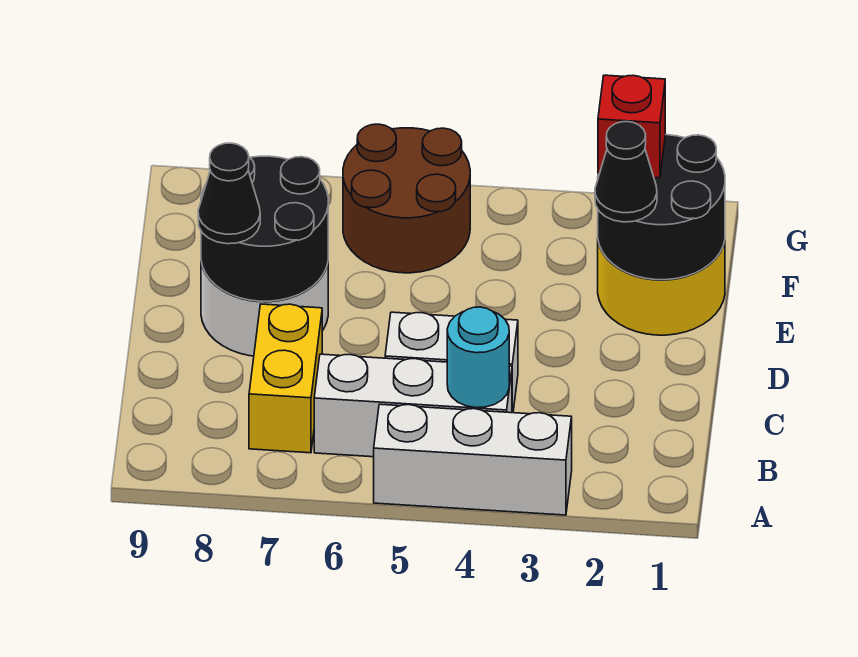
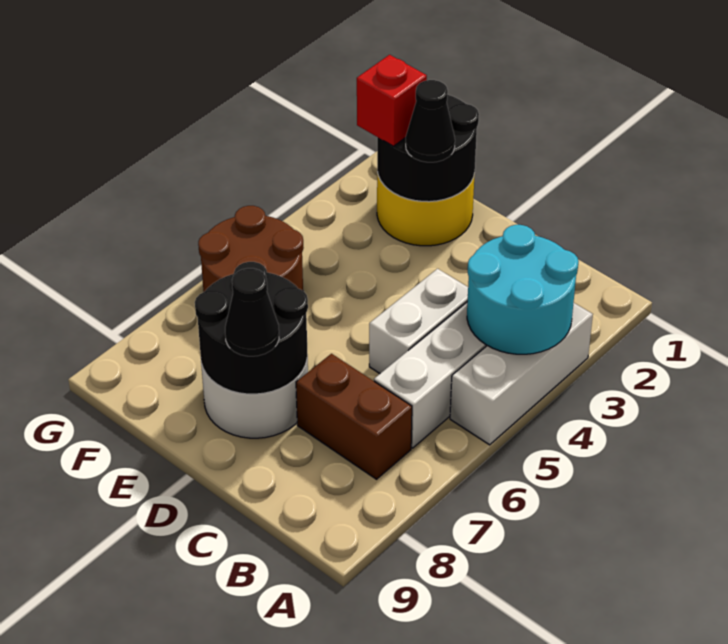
cyan round brick B4 level 2 -> cyan round brick A3:B4 level 2
yellow brick B7:C7 level 1 -> brown brick B7:C7 level 1

